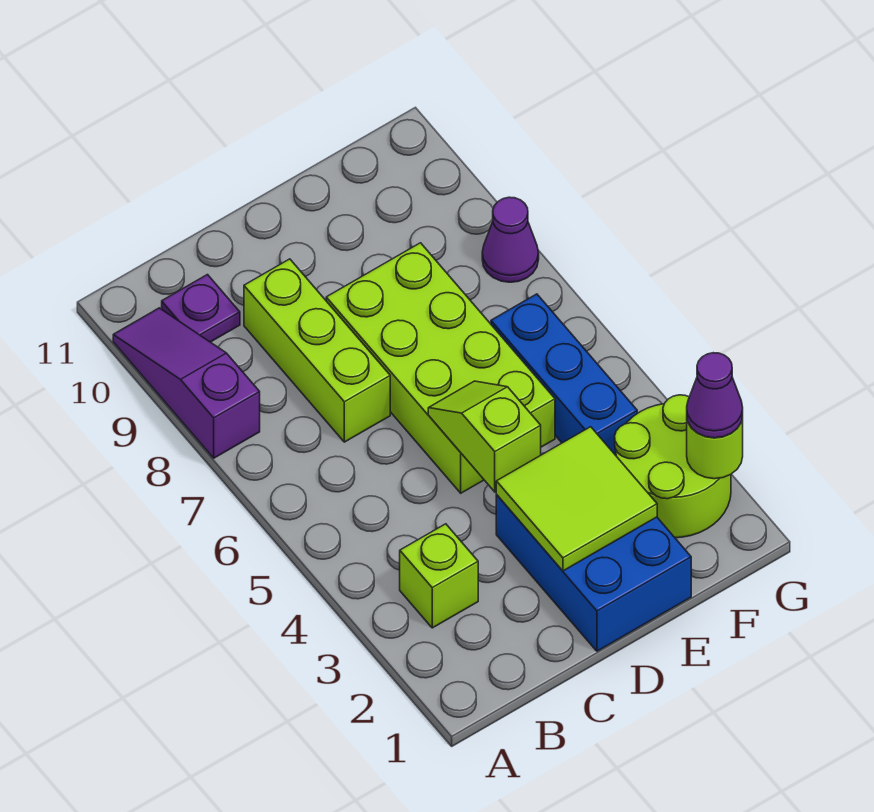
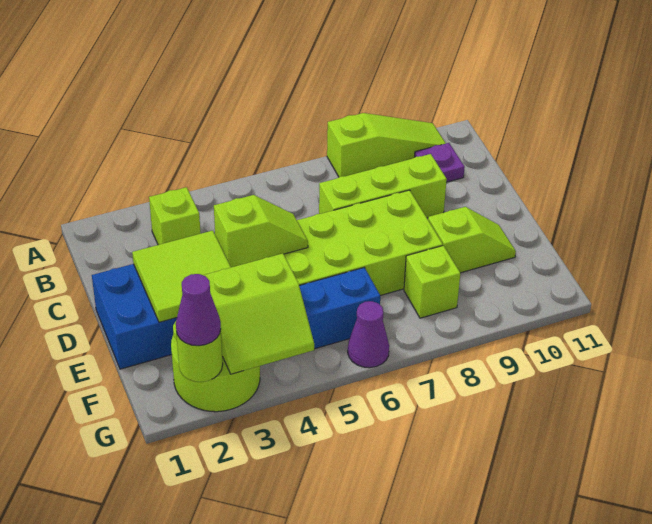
purple slope A8:A10 level 1 top 8 -> lime slope A8:A10 level 1 top 8
none -> lime slope E9:E10 level 1 top 9
none -> lime slope F3:G4 level 2 top F
none -> lime brick F8 level 1
purple cone G8 level 1 -> purple cone G6 level 1

